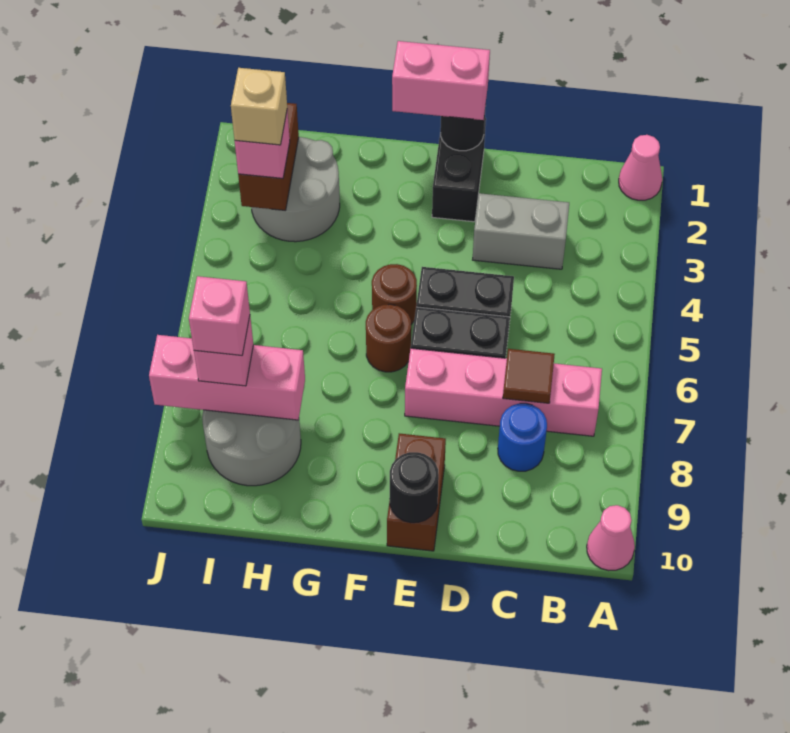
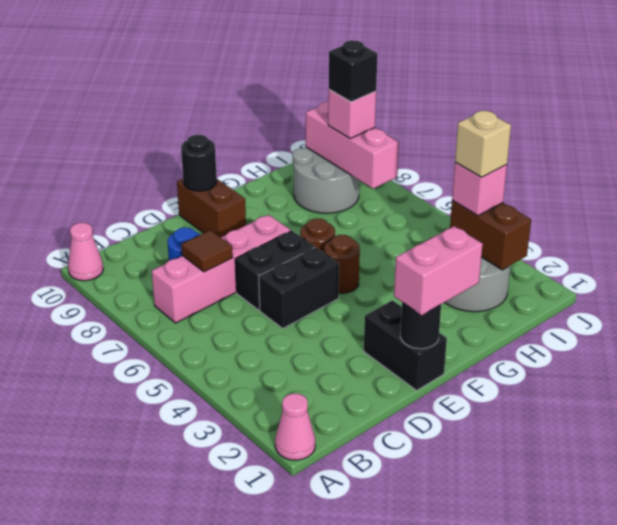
grey brick C3:D3 level 1 -> none
pink brick H8:J8 level 2 -> pink brick I7:I9 level 2
pink brick I8 level 4 -> black brick I8 level 4

